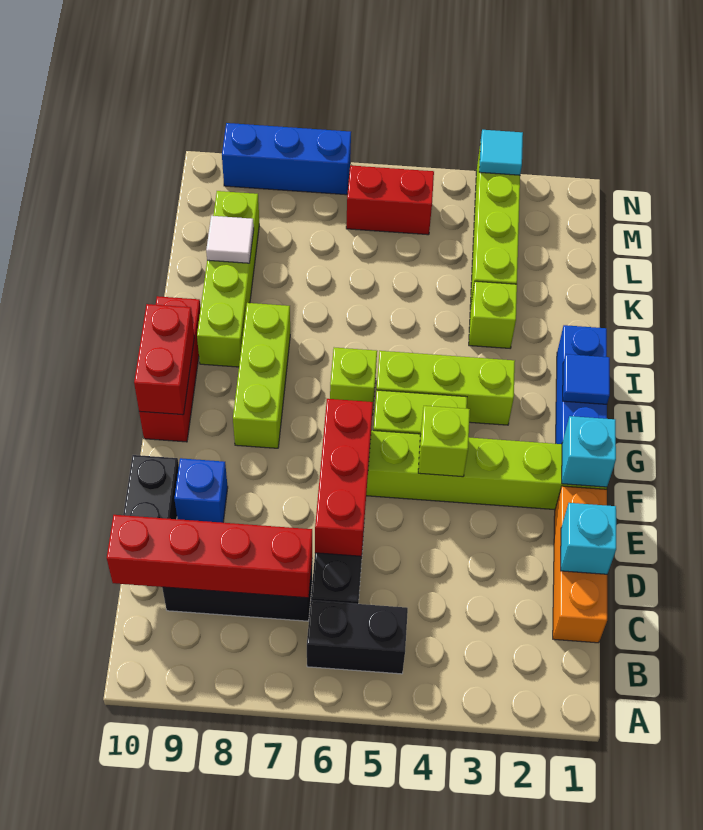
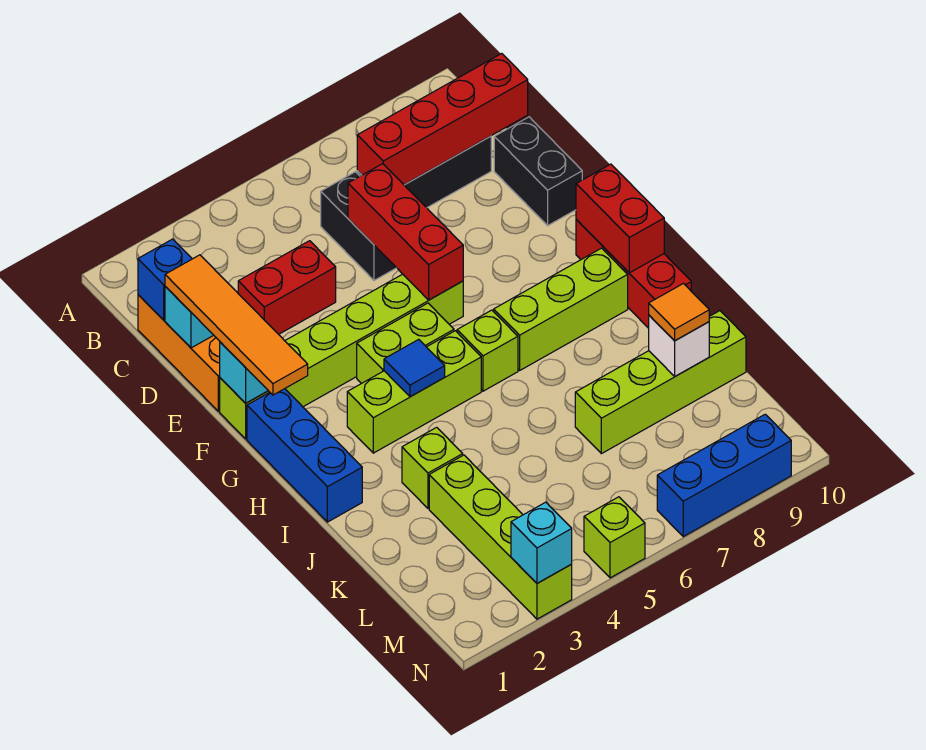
black brick B5:B6 level 1 -> none
none -> orange tile D1:G1 level 3
blue brick E9 level 1 -> blue brick C1 level 2
lime brick F4 level 2 -> lime brick N5 level 1
lime brick G8:I8 level 1 -> lime brick H7:H9 level 1
blue tile H1 level 2 -> blue tile H4 level 2
lime brick I9:L9 level 1 -> lime brick K7:K10 level 1
white tile K9 level 2 -> white brick K9 level 2
none -> orange tile K9 level 3
red brick M5:M6 level 1 -> red brick D3:D4 level 1
cyan tile N3 level 2 -> cyan brick N3 level 2

